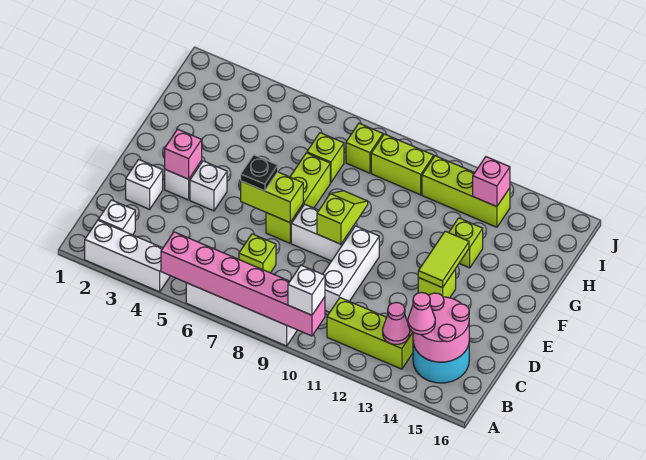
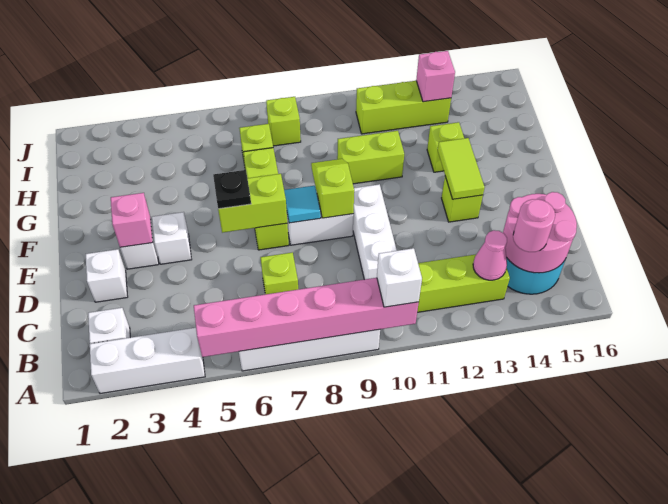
pink cone B14 level 3 -> pink round brick B14 level 3
none -> cyan tile E8 level 2
lime brick I9:I10 level 1 -> lime brick G10:G11 level 1

